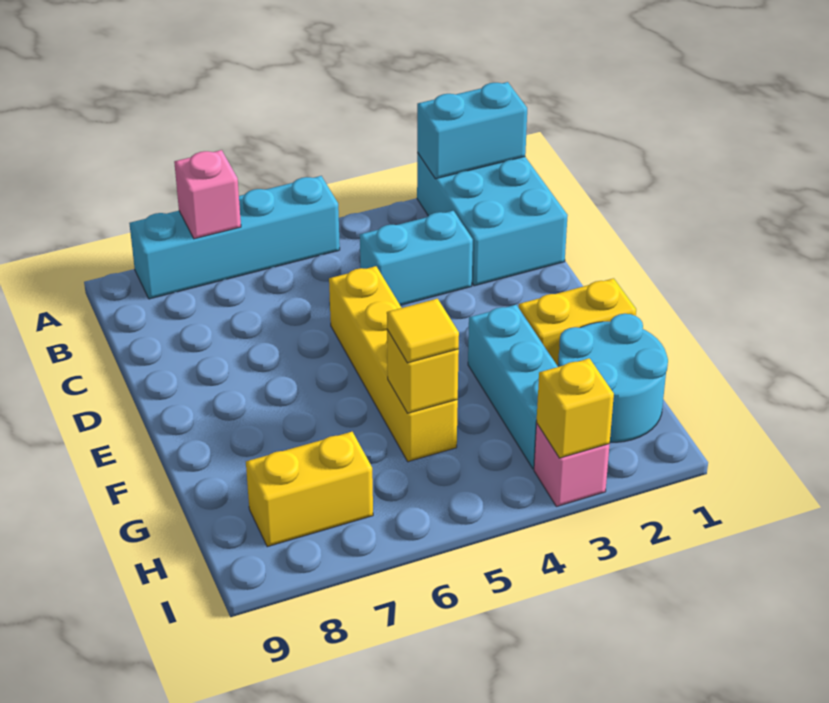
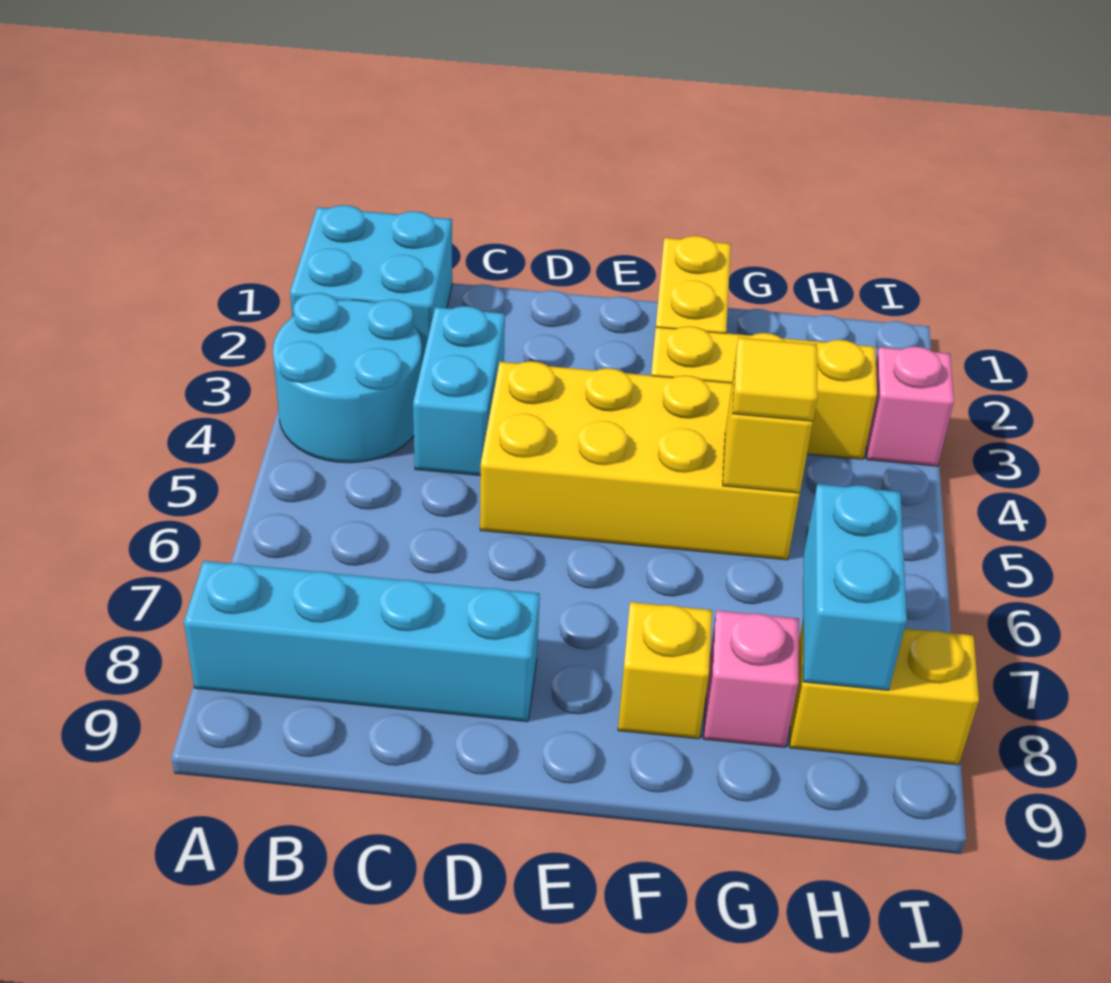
cyan brick A1:C2 level 1 -> cyan brick A1:B2 level 1
cyan brick A1:A2 level 2 -> cyan brick H7:H8 level 2
cyan brick A5:A8 level 1 -> cyan brick A8:D8 level 1
pink brick A7 level 2 -> pink brick G8 level 1
yellow brick D5:G5 level 1 -> yellow brick D4:G5 level 1
cyan brick F3:H3 level 1 -> yellow brick F3:H3 level 1
cyan round brick G1:H2 level 1 -> cyan round brick A3:B4 level 1
yellow brick H7:H8 level 1 -> yellow brick H8:I8 level 1
yellow brick I3 level 2 -> yellow brick F8 level 1

